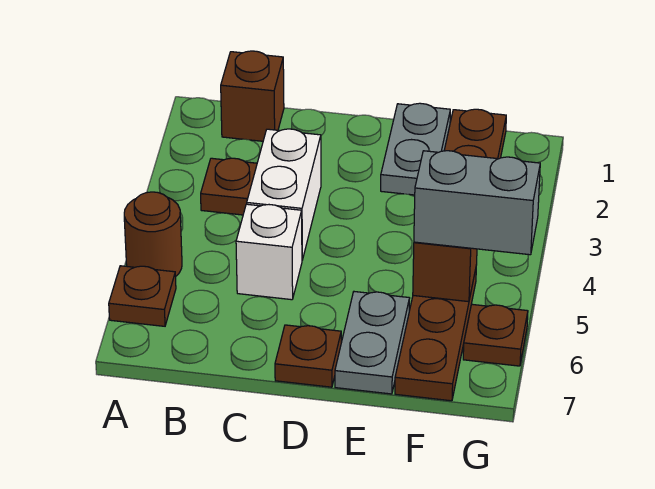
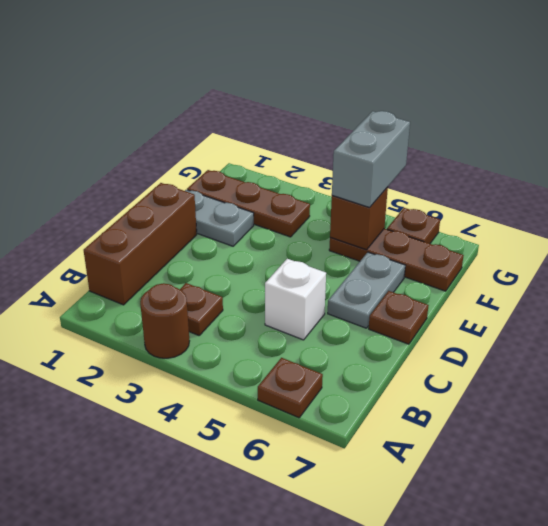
brown round brick A5 level 1 -> brown round brick A3 level 1
brown brick B1 level 1 -> brown brick B1:D1 level 1
white brick C3:C4 level 1 -> none
grey plate E6:E7 level 1 -> grey plate D6:E6 level 1

